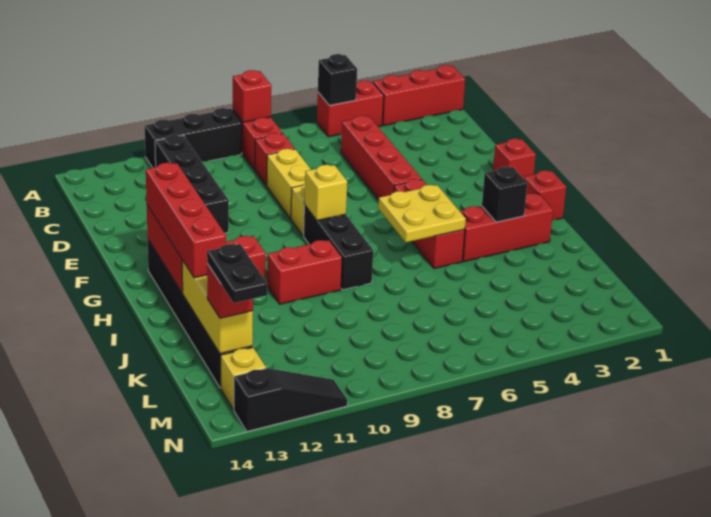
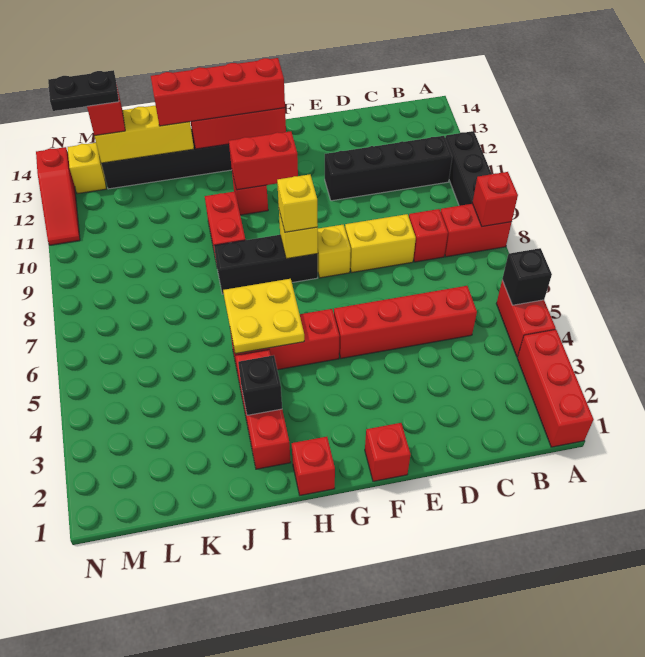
none -> yellow brick G8 level 3
none -> red brick G11:H11 level 2
black slope N11:N13 level 1 top 13 -> red slope N11:N13 level 1 top 13

